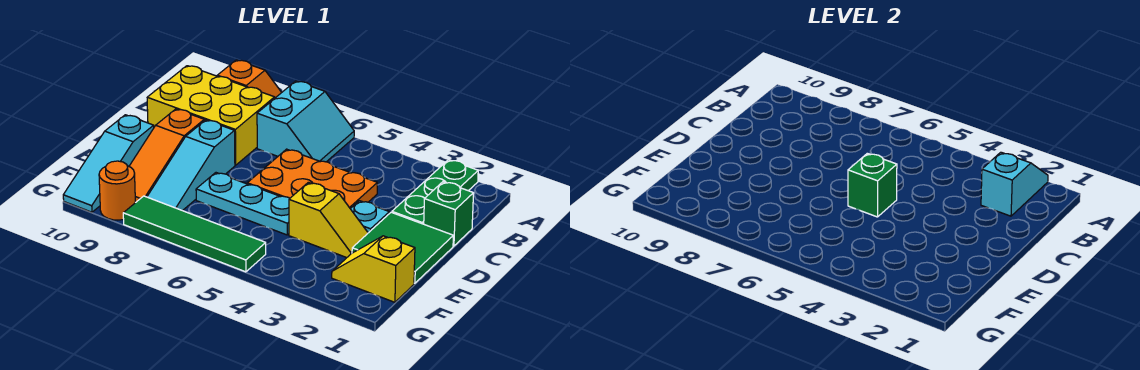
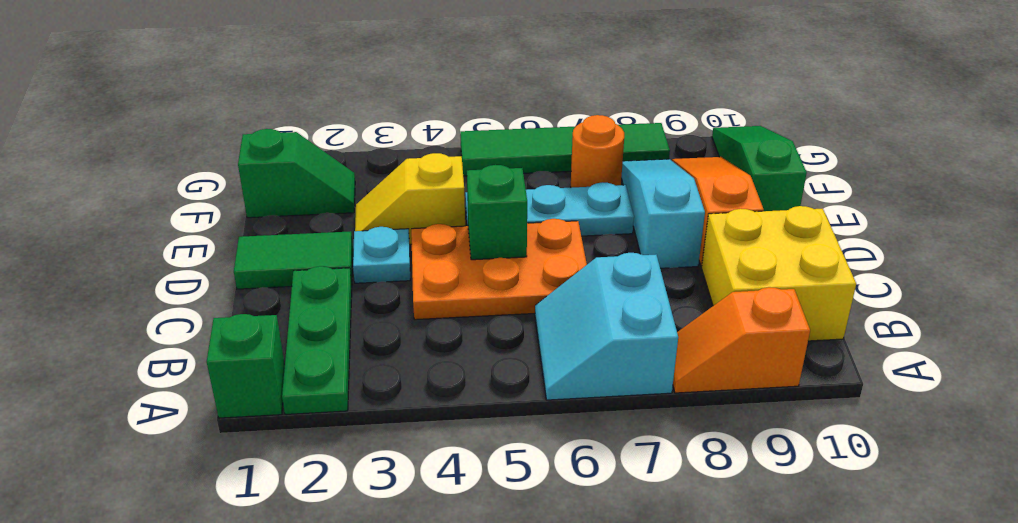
cyan slope A2:B2 level 2 top B -> none
yellow brick B8:C10 level 1 -> yellow brick B9:C10 level 1
green brick C1 level 1 -> green brick A1 level 1
green tile D1:E2 level 1 -> green tile D1:D2 level 1
cyan slope E10:G10 level 1 top E -> green slope E10:G10 level 1 top E
yellow slope F1:F2 level 1 top 1 -> green slope F1:F2 level 1 top 1
orange round brick G9 level 1 -> orange round brick F7 level 1

